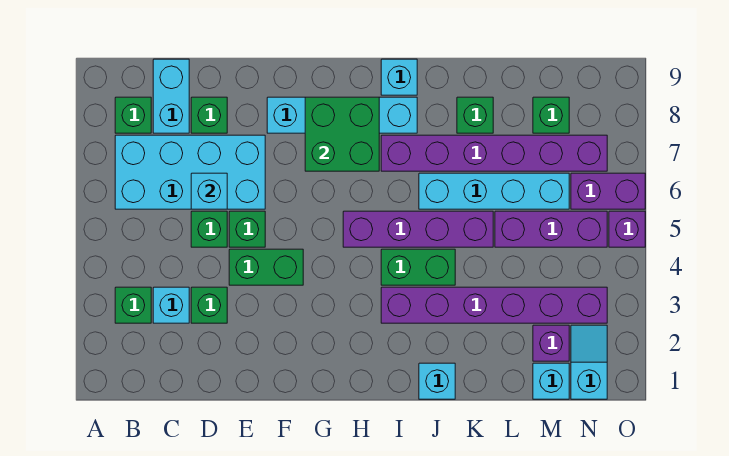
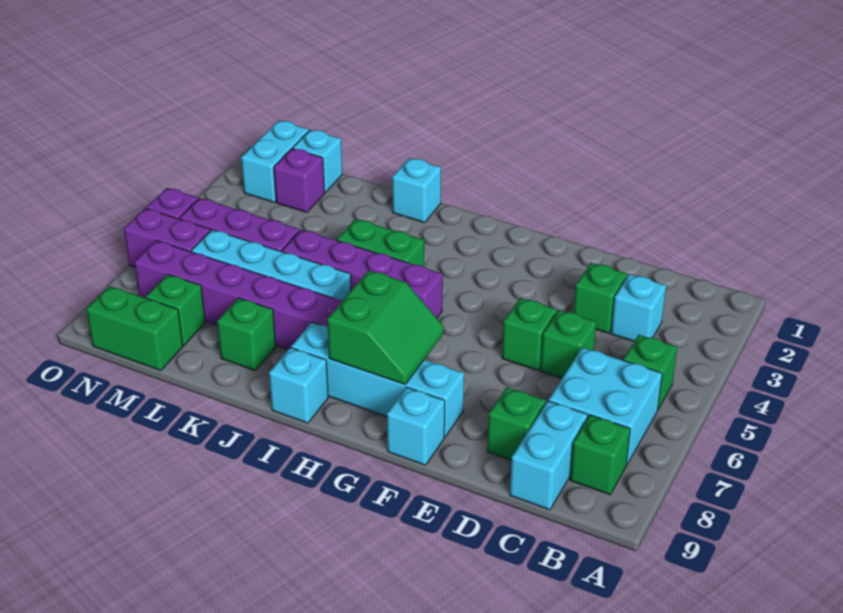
green brick B3 level 1 -> green brick B5 level 1
cyan brick B6:E7 level 1 -> cyan brick B6:C7 level 1
cyan brick D6 level 2 -> cyan brick F9 level 1
green brick E4:F4 level 1 -> green brick M9:N9 level 1
green brick G7:H8 level 2 -> green slope G7:H8 level 2 top H
purple brick I3:N3 level 1 -> none
cyan slope N1:N2 level 1 top 1 -> cyan brick N1:N2 level 1

